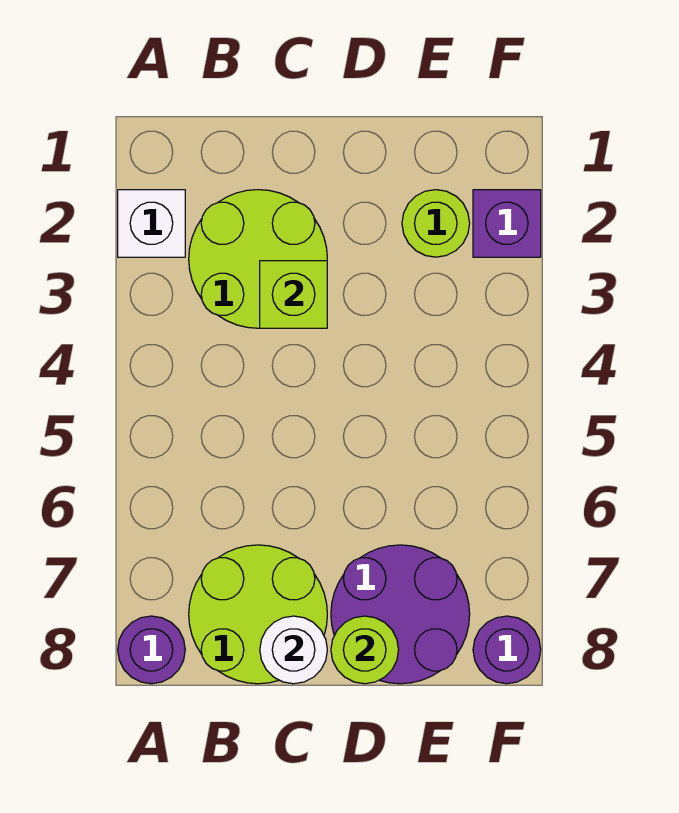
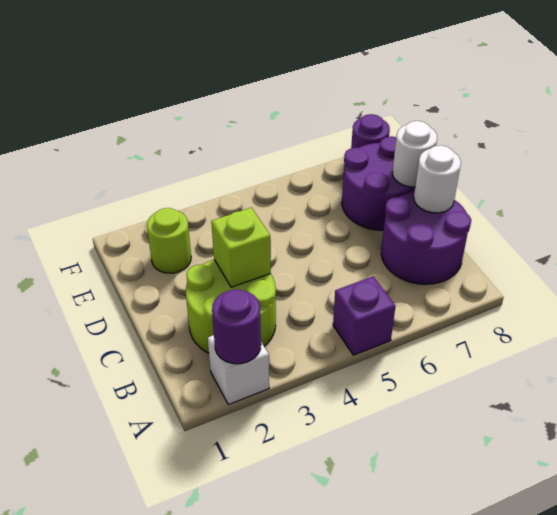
purple round brick A8 level 1 -> purple round brick A2 level 2
lime round brick B7:C8 level 1 -> purple round brick B7:C8 level 1
lime round brick D8 level 2 -> white round brick D8 level 2
purple brick F2 level 1 -> purple brick A5 level 1

